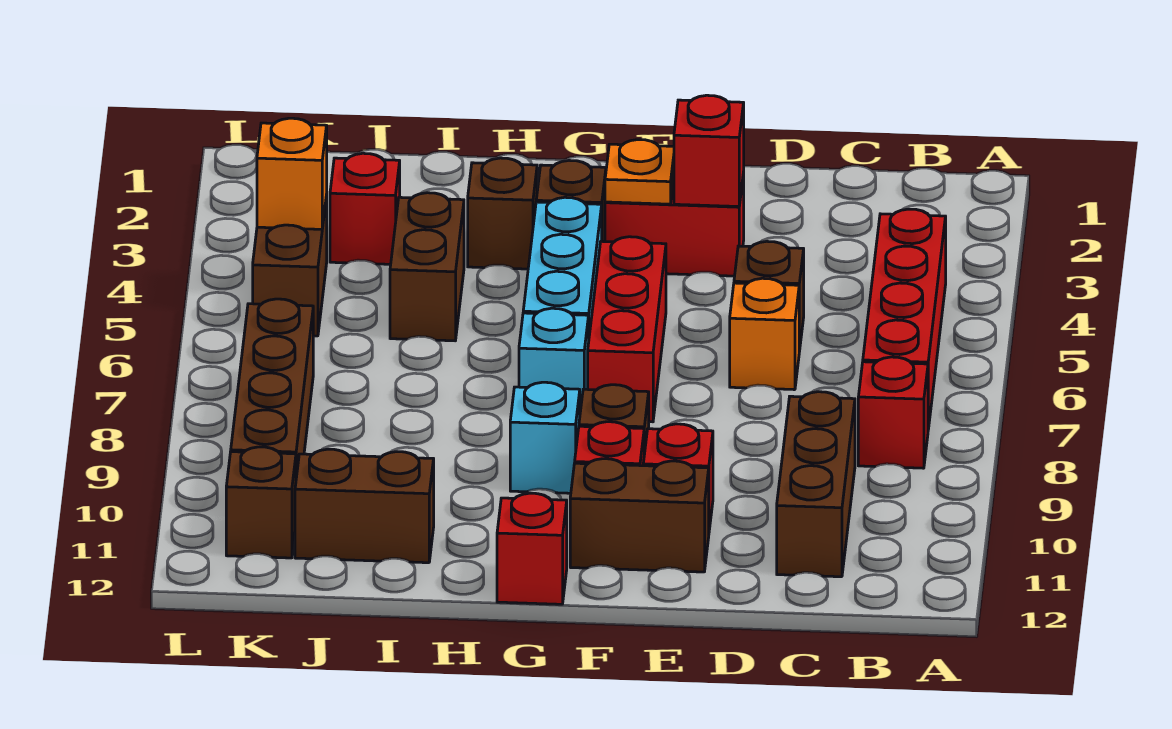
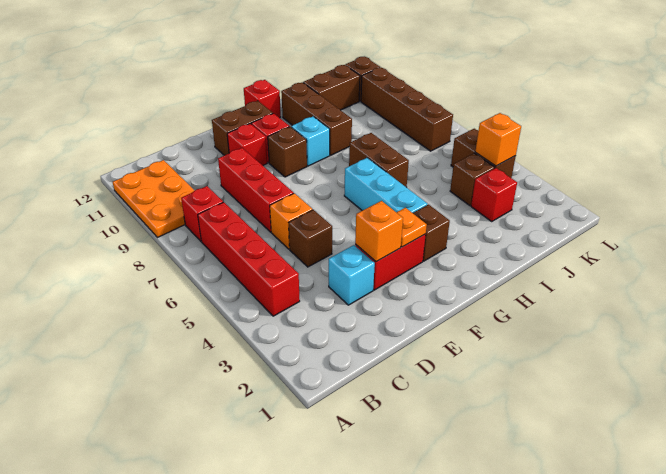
none -> orange plate A9:B11 level 1
brown brick C9:C11 level 1 -> brown brick H9:H11 level 1
red brick E3 level 2 -> orange brick E3 level 2
red brick F5:F7 level 1 -> red brick D7:D9 level 1
cyan brick G7 level 1 -> cyan brick D3 level 1
brown brick H3 level 1 -> brown brick J4 level 1
brown brick I4:I5 level 1 -> brown brick H6:H7 level 1

